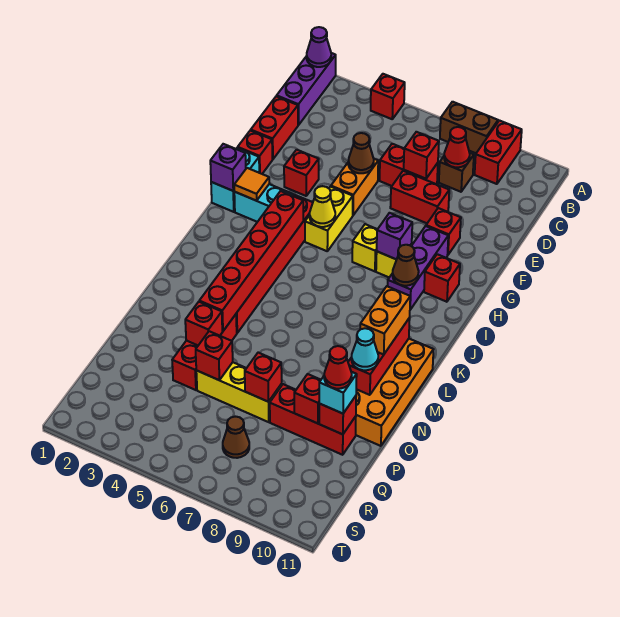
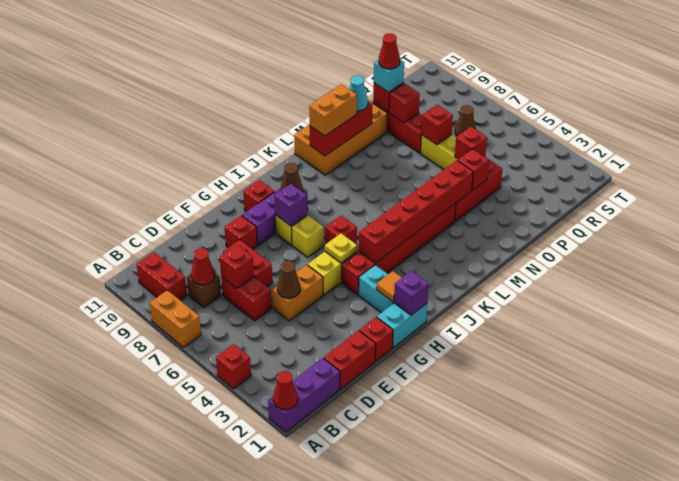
purple cone A1 level 2 -> red cone A1 level 2
brown brick A7:A8 level 1 -> orange brick A7:A8 level 1
red brick A9:B9 level 1 -> red brick B9:B10 level 1
red brick F3 level 1 -> red brick I6 level 1
yellow cone H5 level 2 -> yellow plate H5 level 2

